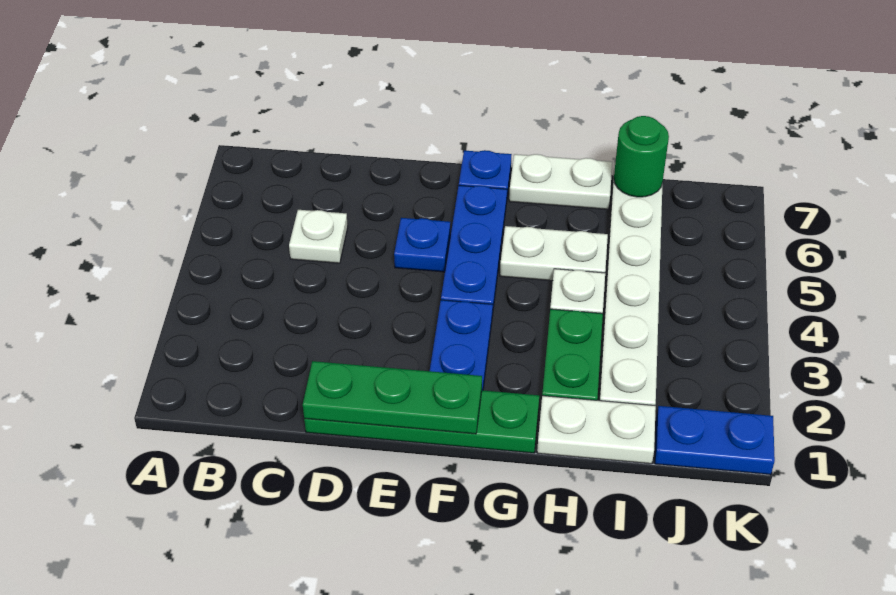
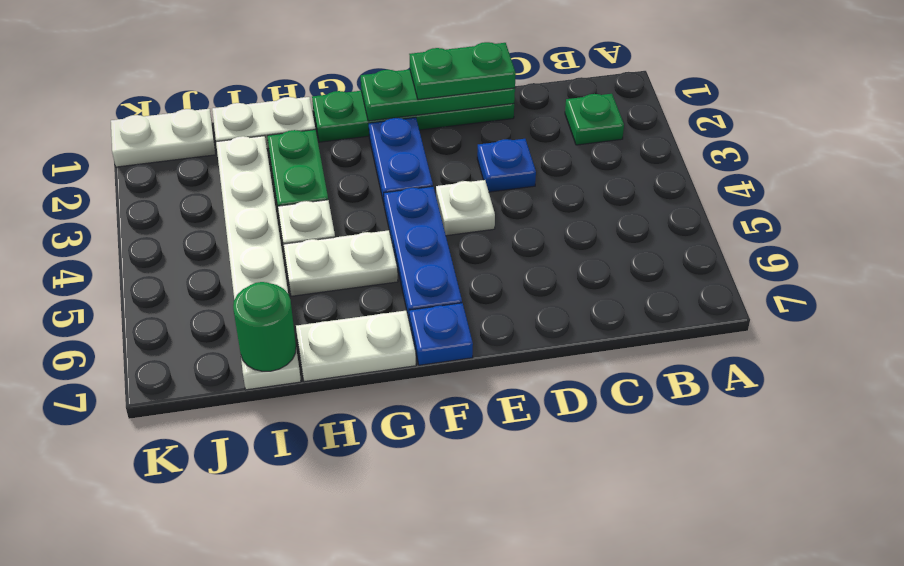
none -> green plate B2 level 1
white plate C5 level 1 -> white plate E4 level 1
none -> green plate D1:E1 level 3
blue plate E5 level 1 -> blue plate D3 level 1
blue plate J1:K1 level 1 -> white plate J1:K1 level 1

